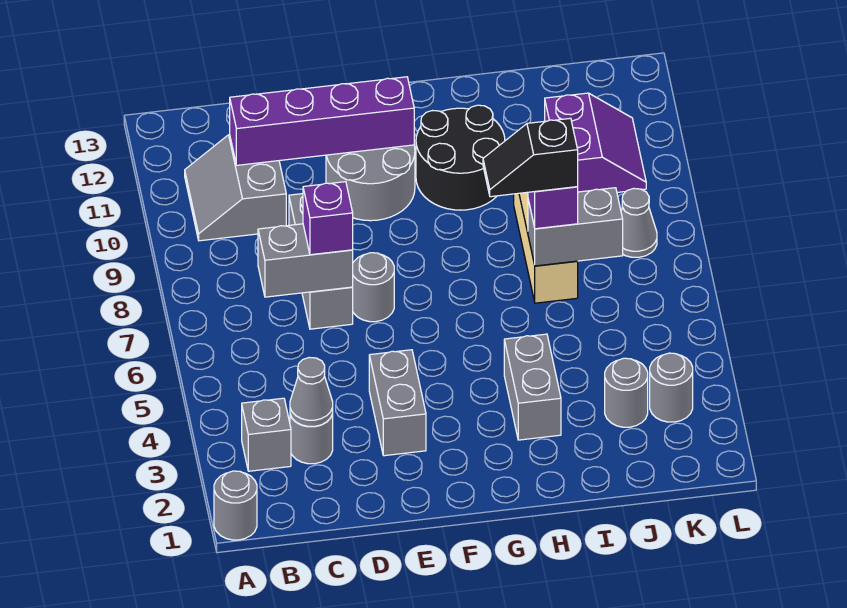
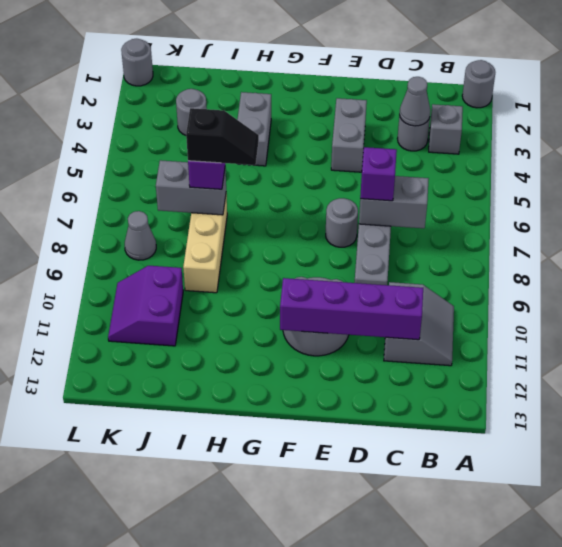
black round brick G10:H11 level 1 -> none
grey round brick K3 level 1 -> grey round brick L1 level 1

